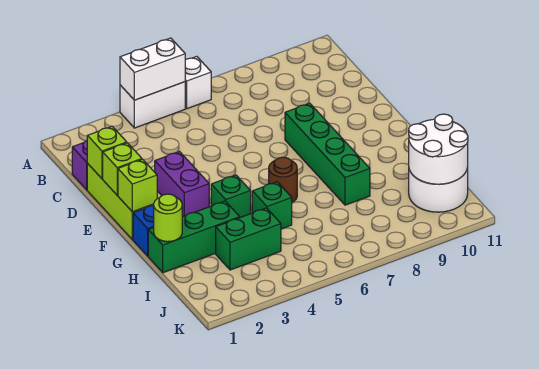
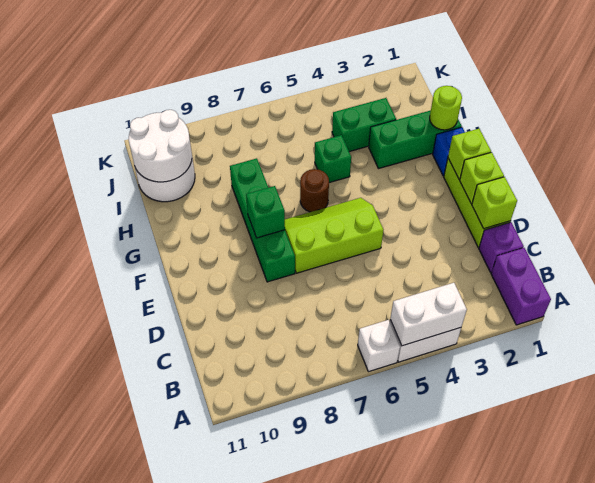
purple brick E3:F3 level 1 -> purple brick A1:B1 level 1
none -> lime slope E5:F7 level 1 top E
green brick G4 level 1 -> green brick F8 level 2

